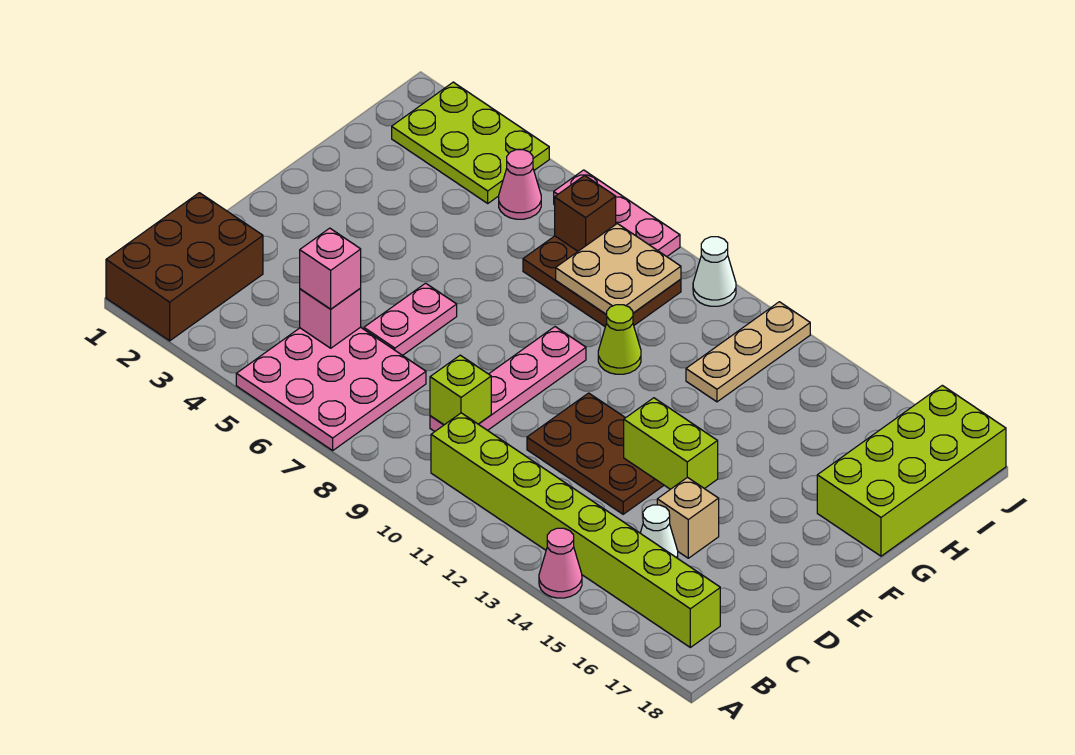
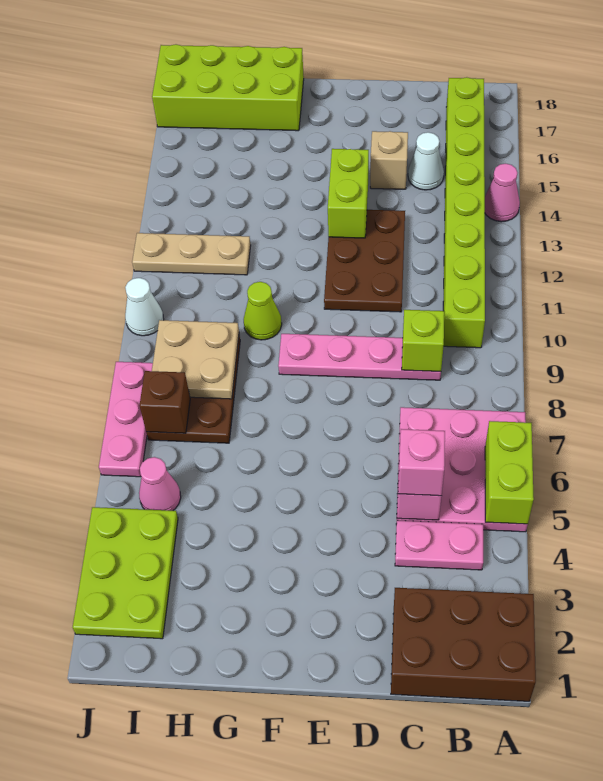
none -> lime brick A5:A6 level 2
pink plate D6:E6 level 1 -> pink plate B4:C4 level 1

